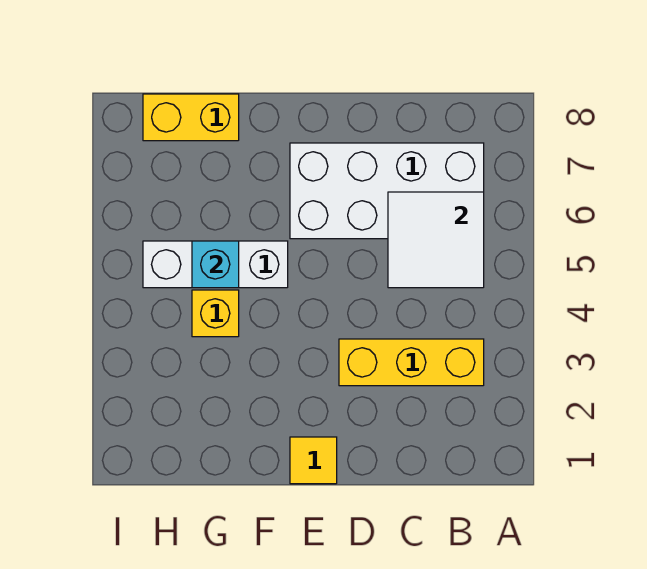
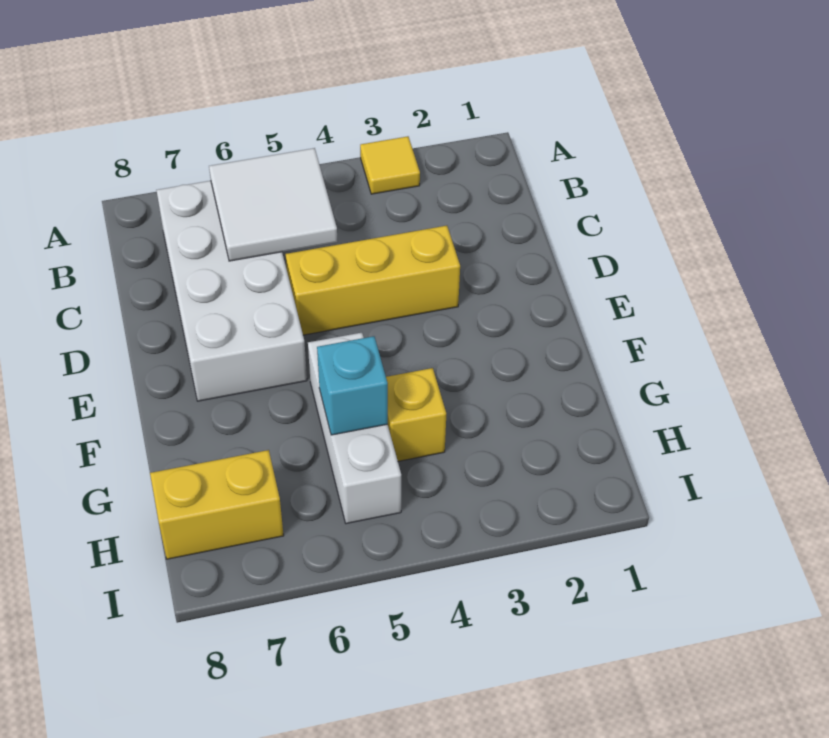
yellow brick B3:D3 level 1 -> yellow brick D3:D5 level 1
yellow tile E1 level 1 -> yellow tile A3 level 1
yellow brick G8:H8 level 1 -> yellow brick H7:H8 level 1

